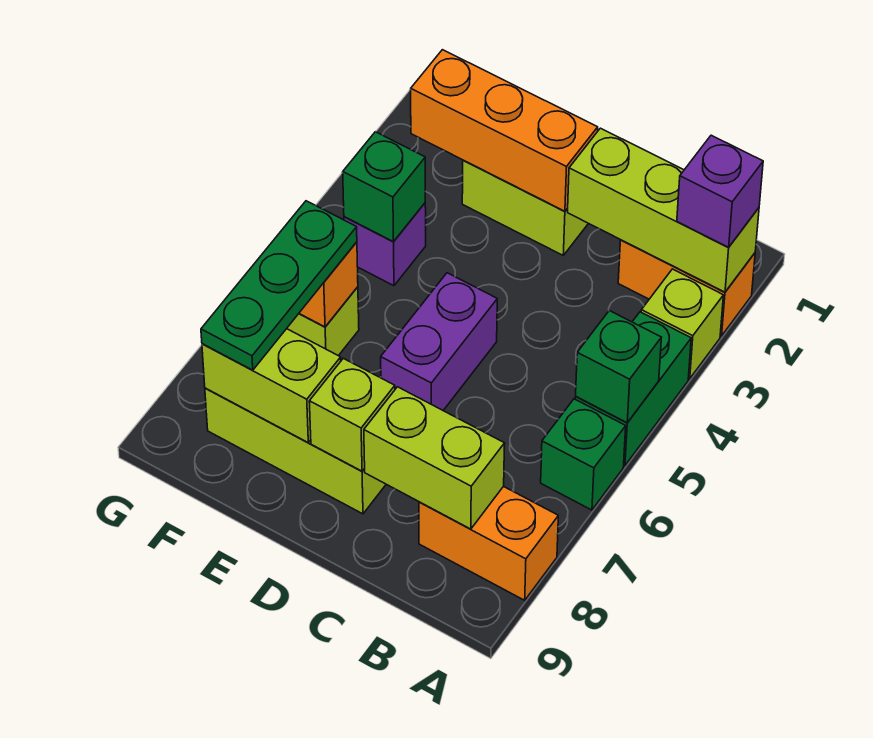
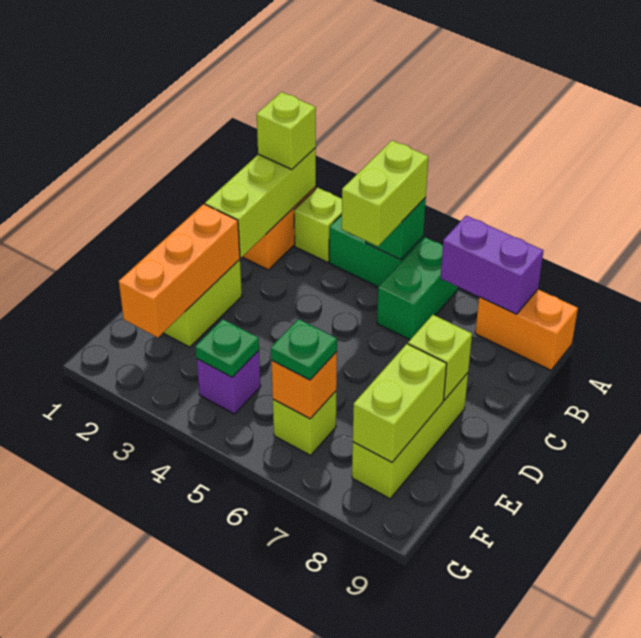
purple brick A2 level 3 -> lime brick A2 level 3
green brick A6 level 1 -> green brick A6:B6 level 1
orange brick A8:B8 level 1 -> orange brick A8:A9 level 1
lime brick B8:C8 level 2 -> lime brick A5:B5 level 3
purple brick D5:D6 level 1 -> purple brick A7:A8 level 2
green brick F4 level 2 -> green plate F4 level 2
green plate F6:F8 level 3 -> green plate F6 level 3

